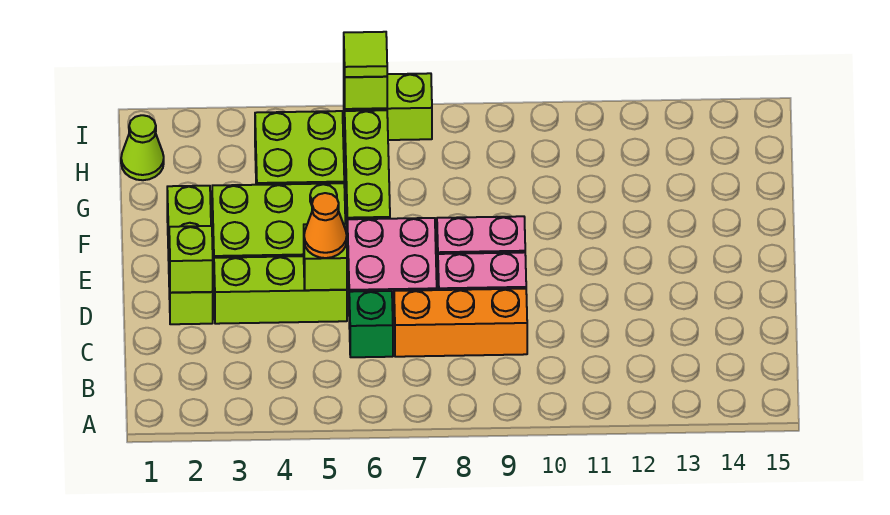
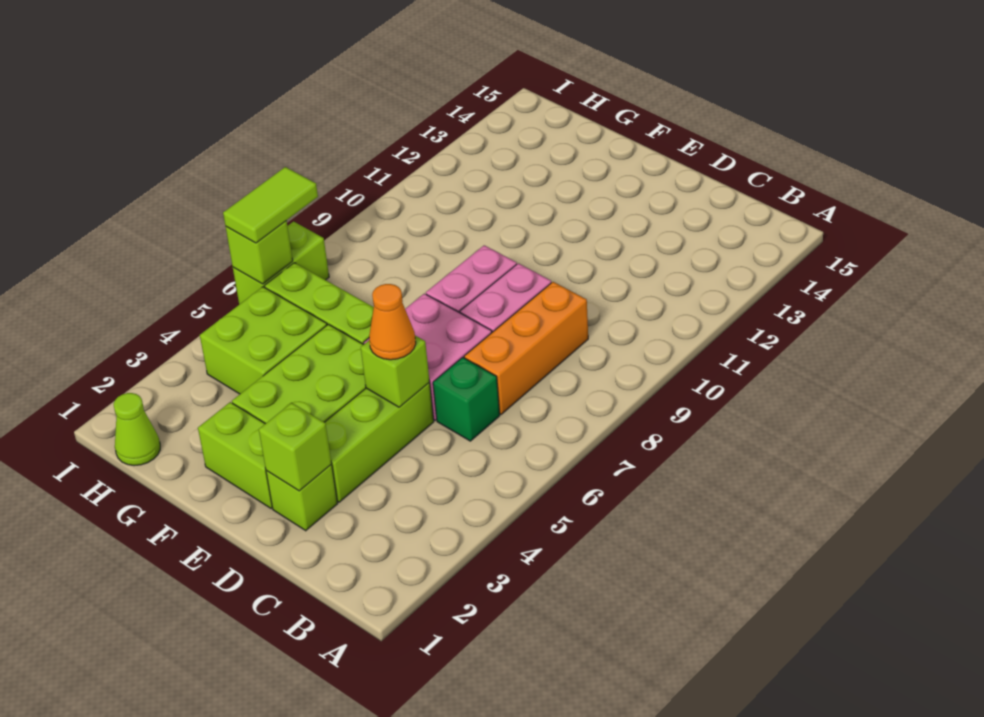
lime tile I6 level 3 -> lime tile I6:I7 level 3

